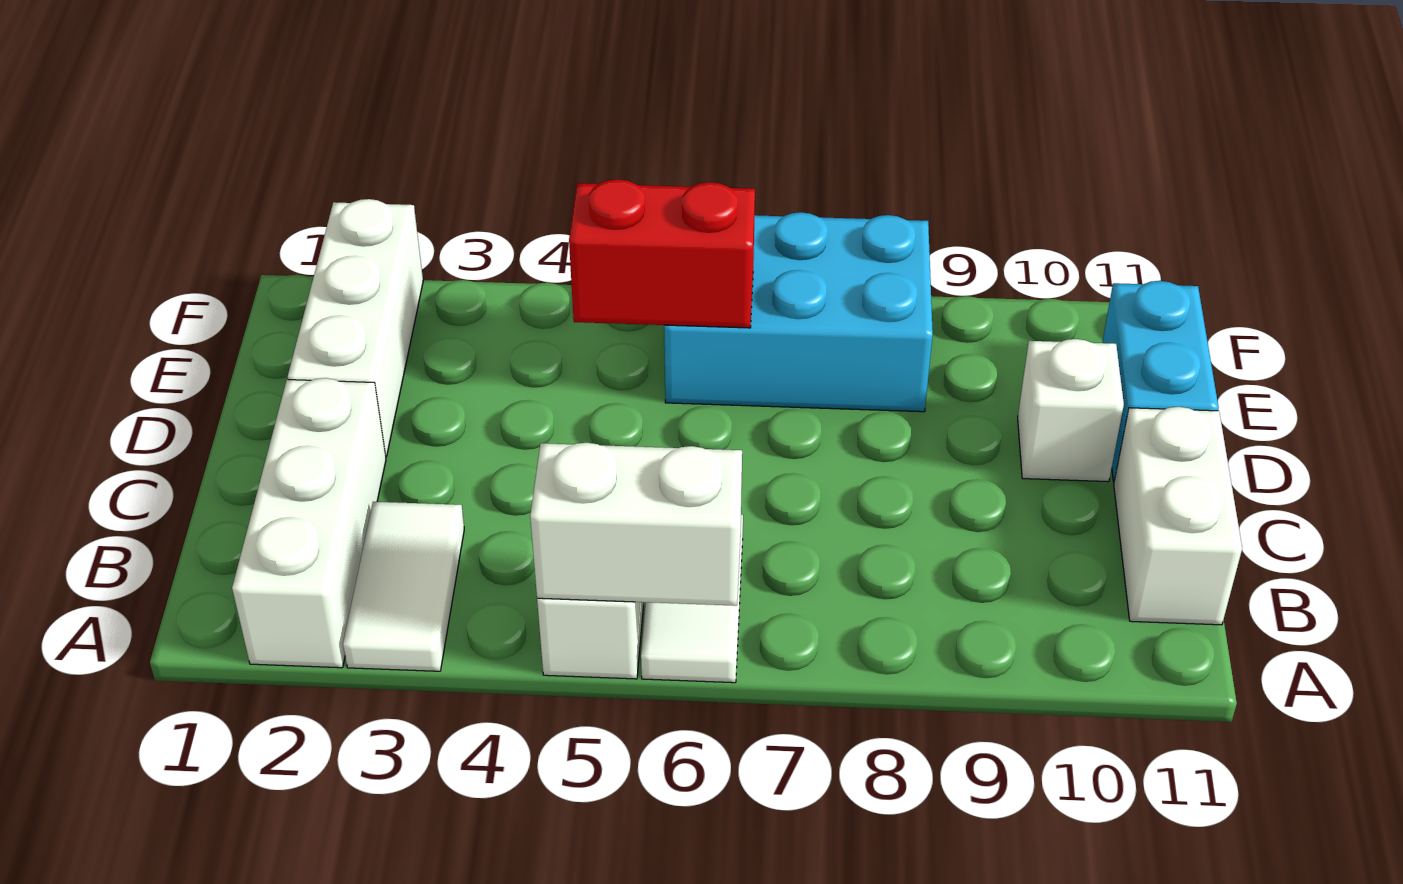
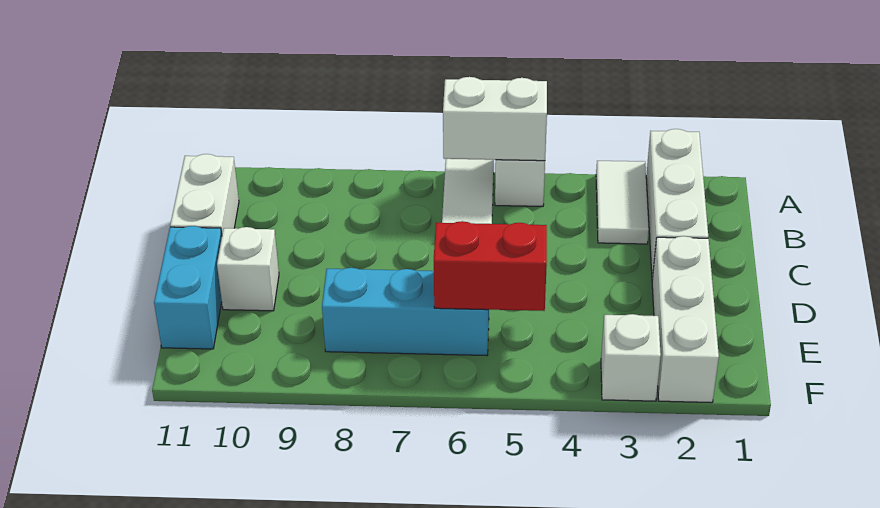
cyan brick E6:F8 level 1 -> cyan brick E6:E8 level 1
none -> white brick F3 level 1

